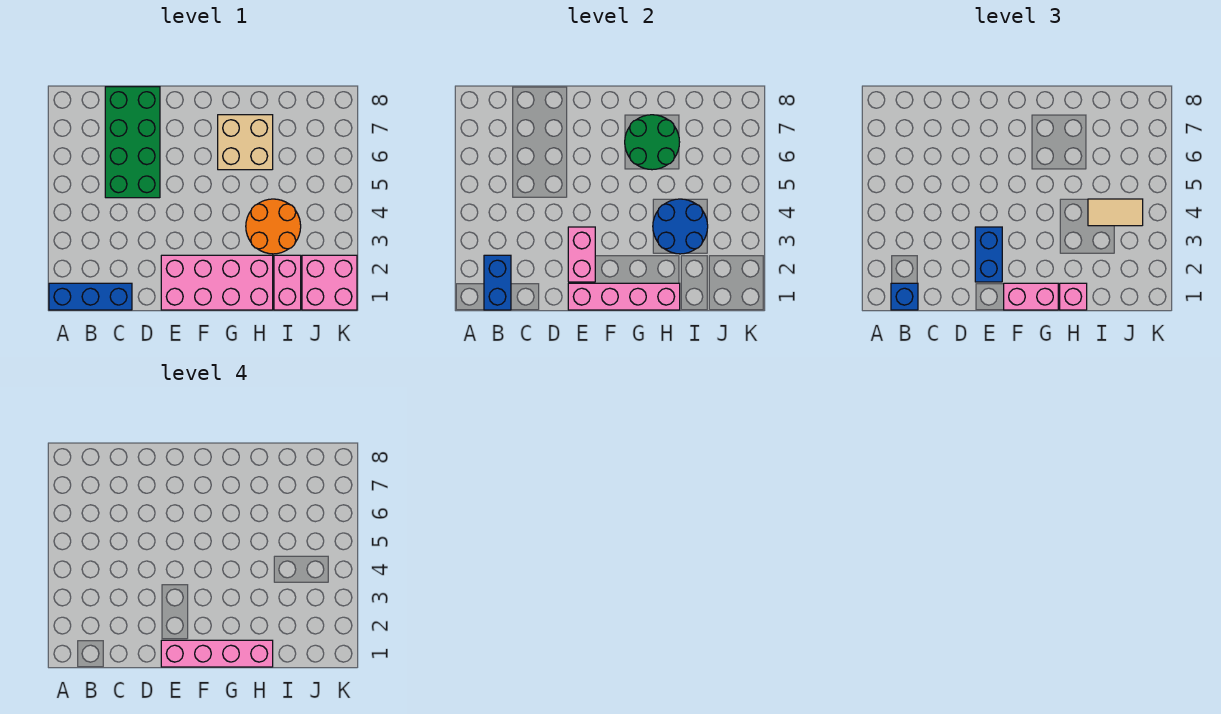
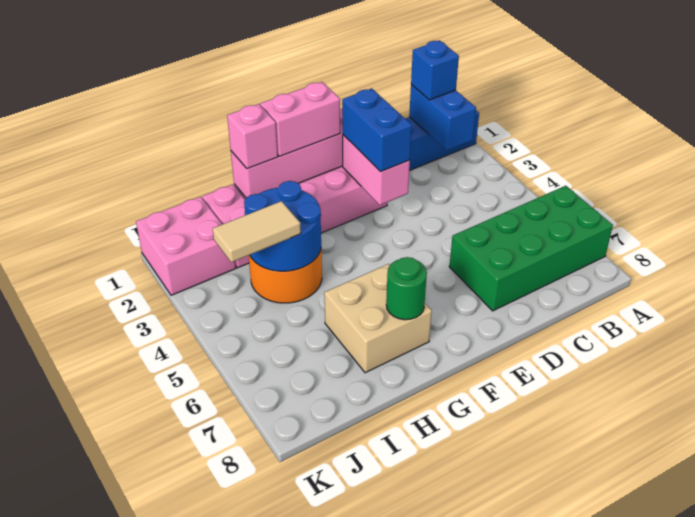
green brick C5:D8 level 1 -> green brick A6:D7 level 1
pink brick E1:H1 level 4 -> none
green round brick G6:H7 level 2 -> green round brick G7 level 2

